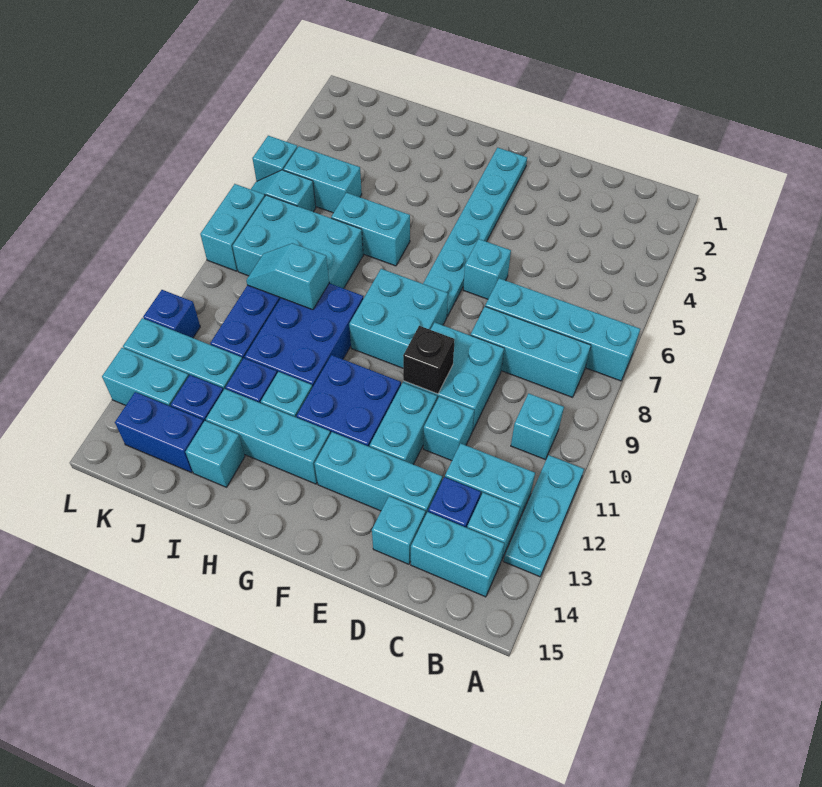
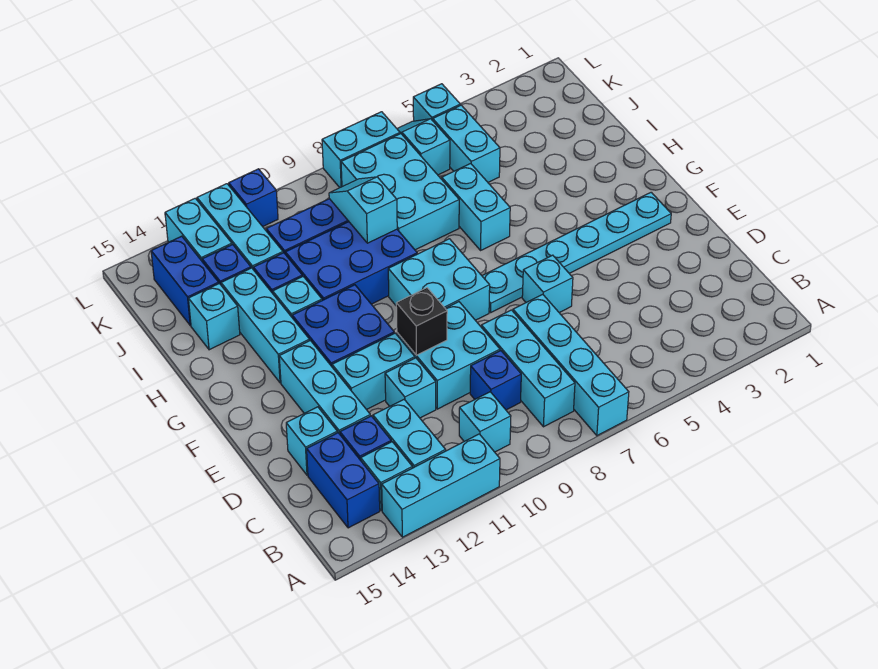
cyan plate A11:A13 level 1 -> cyan brick A11:A13 level 1
cyan brick B14:C14 level 1 -> blue brick B14:C14 level 1
none -> blue brick C9 level 1

